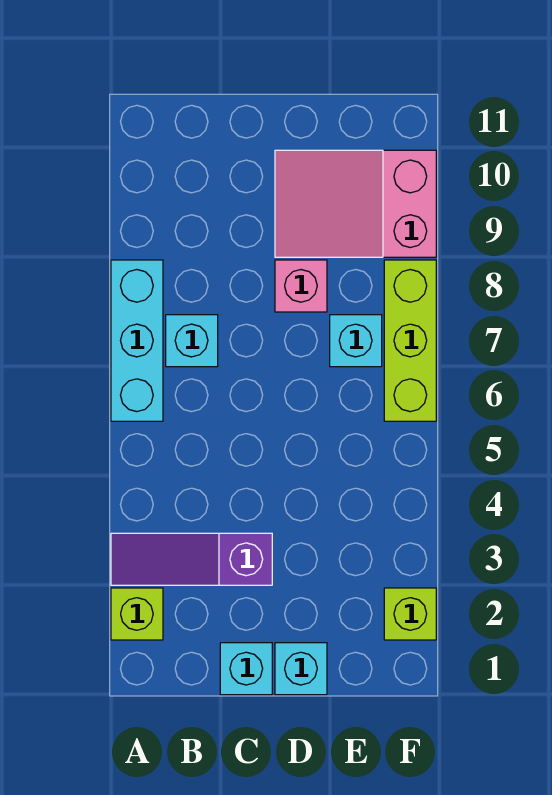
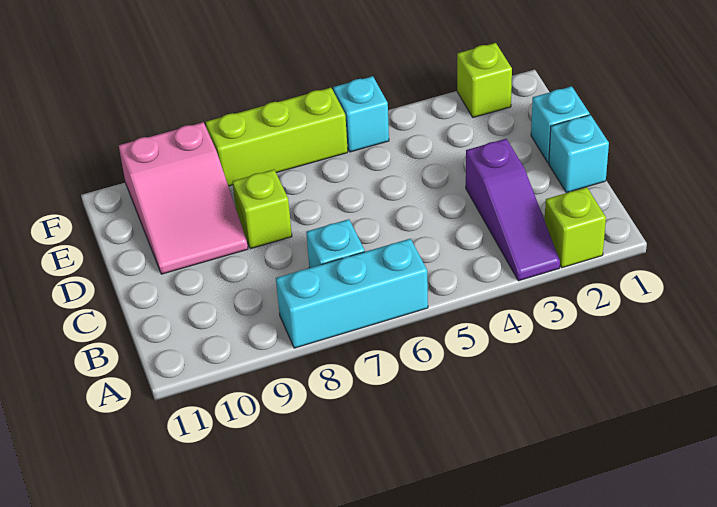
pink brick D8 level 1 -> lime brick D8 level 1
cyan brick E7 level 1 -> cyan brick F5 level 1

